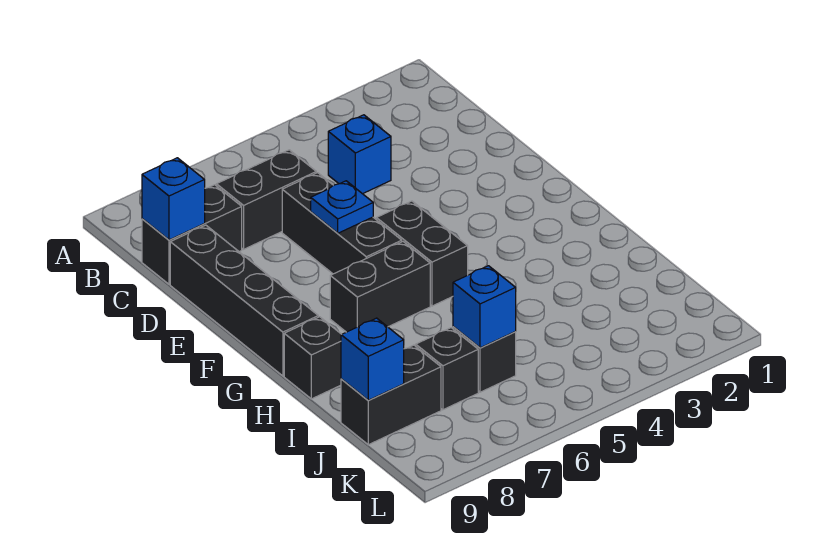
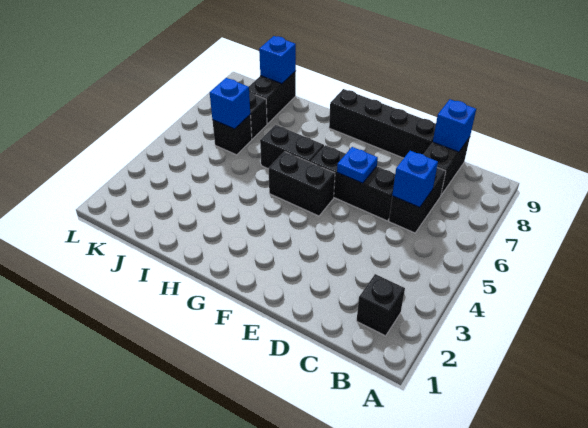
blue brick C4 level 1 -> blue brick C6 level 2
black brick G6:G7 level 1 -> black brick G6:H6 level 1
black brick H9 level 1 -> black brick B2 level 1

